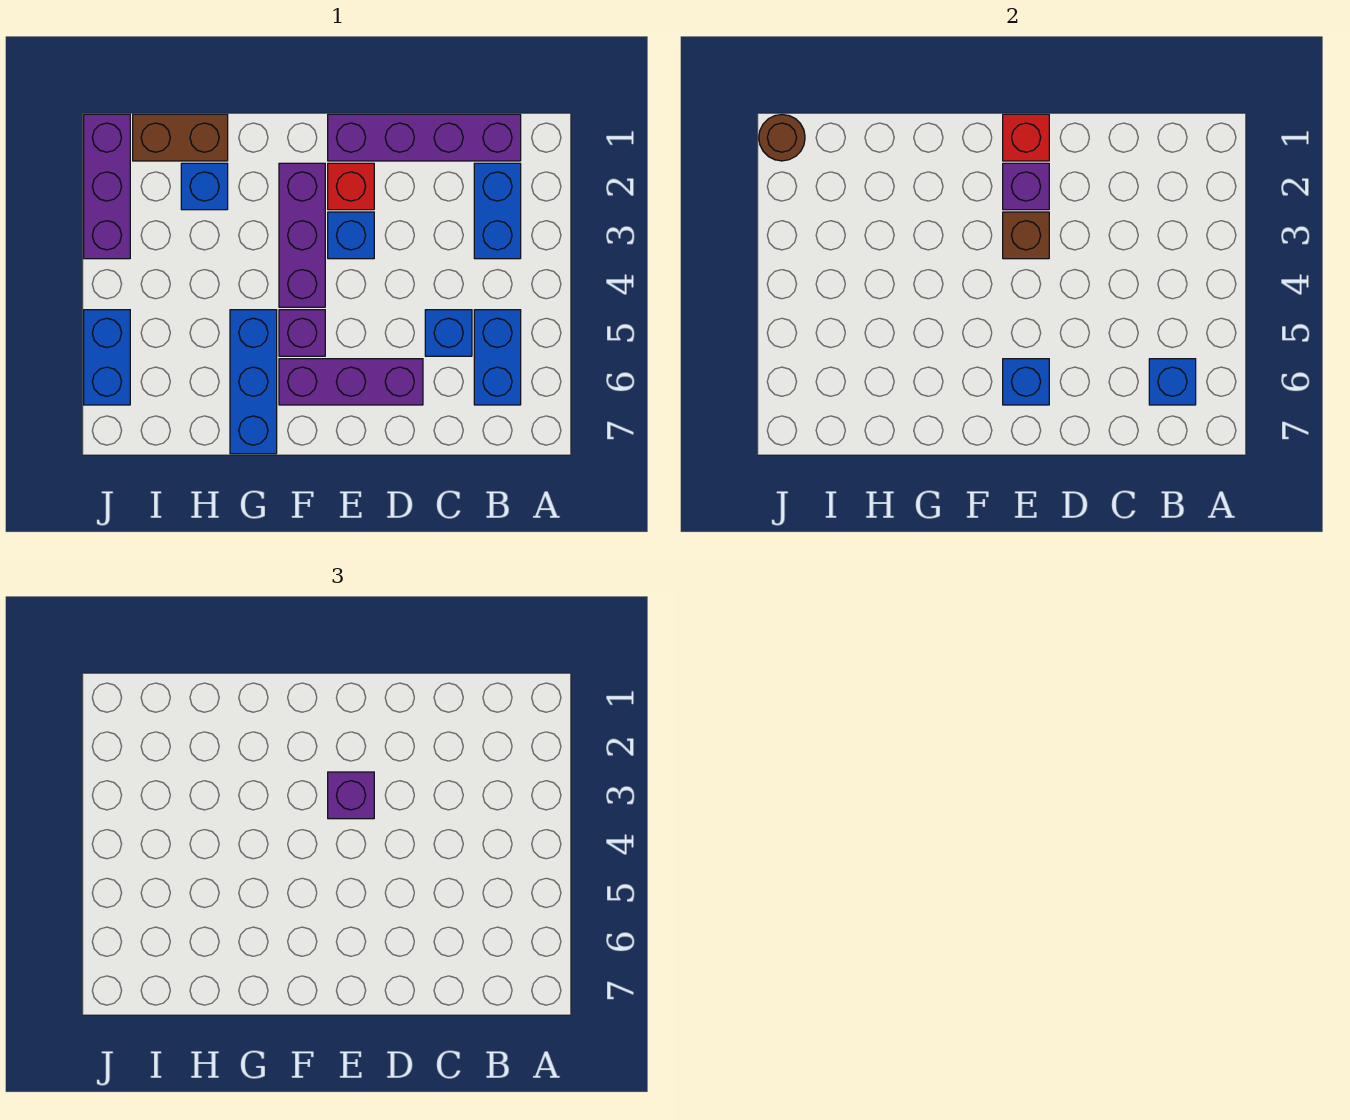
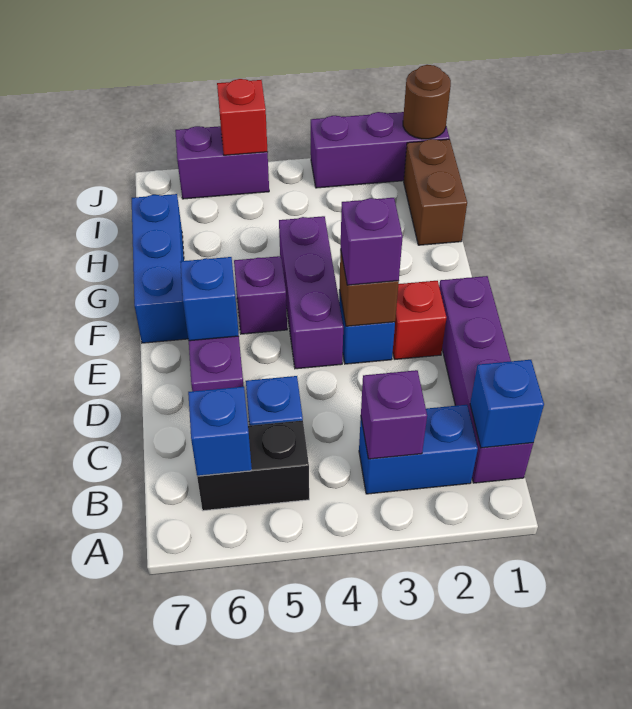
blue brick B5:B6 level 1 -> black brick B5:B6 level 1
red brick E1 level 2 -> red brick J5 level 2
purple brick E2 level 2 -> purple brick B3 level 2
purple brick F2:F4 level 1 -> purple brick E4:G4 level 1
blue brick G5:G7 level 1 -> blue brick F7:H7 level 1
blue brick H2 level 1 -> blue brick B1 level 2
blue brick J5:J6 level 1 -> purple brick J5:J6 level 1

